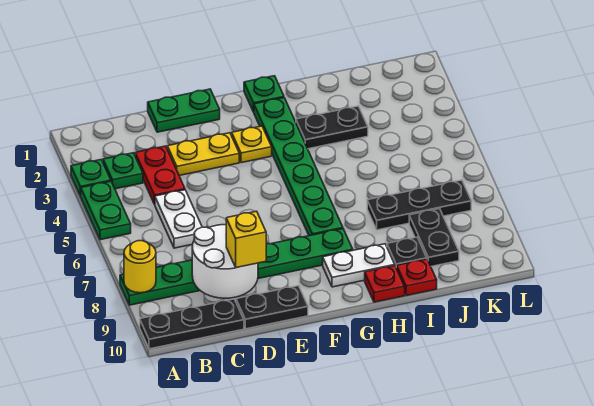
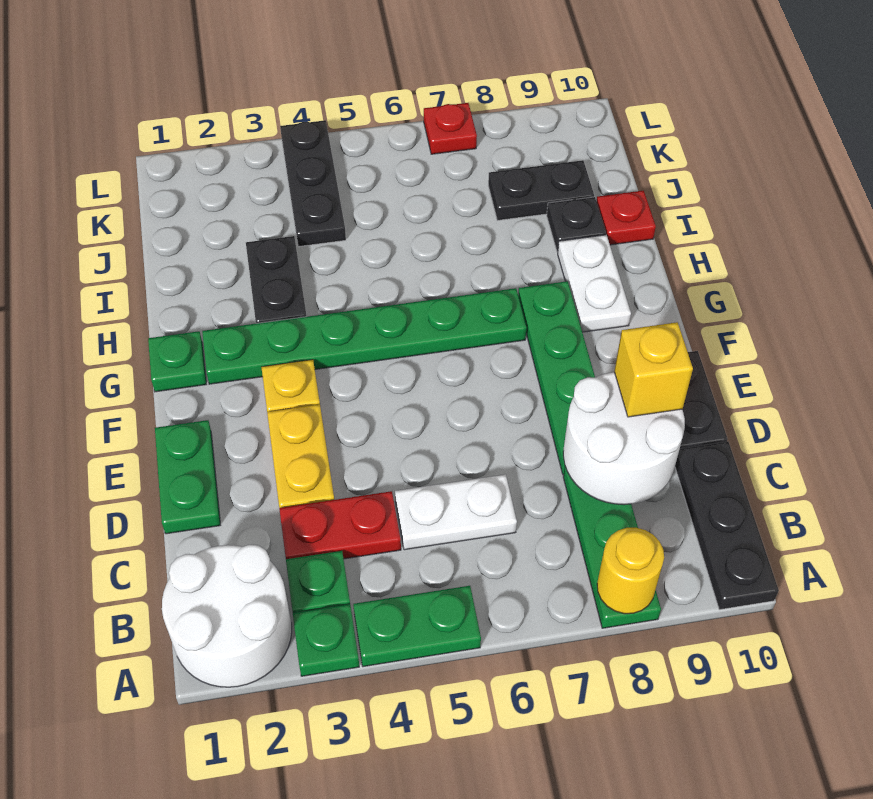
none -> white round brick A1:B2 level 1
red plate H10 level 1 -> red plate L7 level 1
black plate I7:K7 level 1 -> black plate J4:L4 level 1

